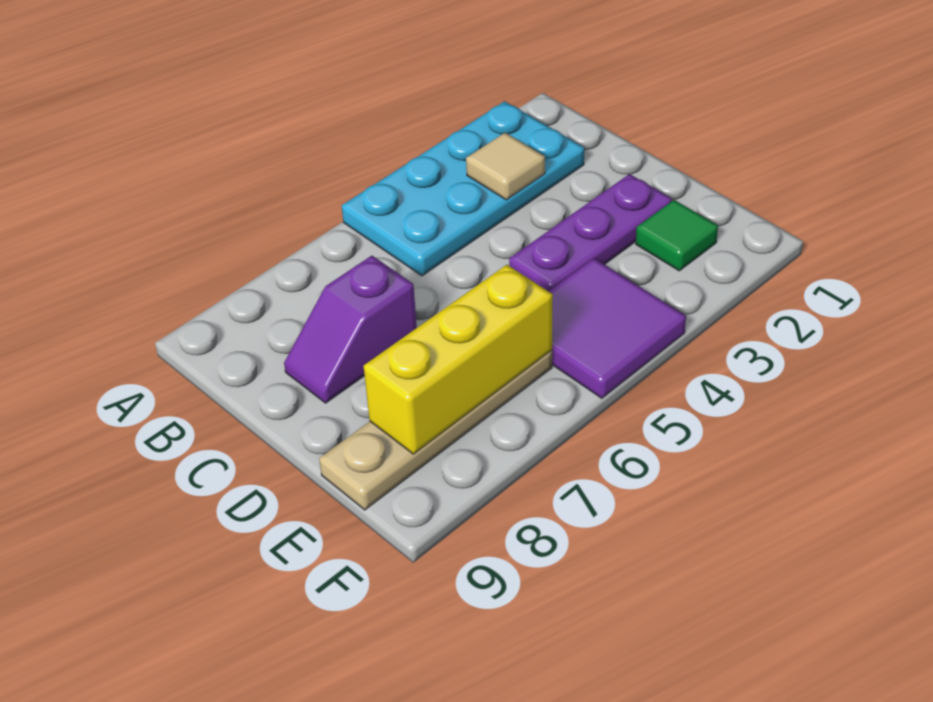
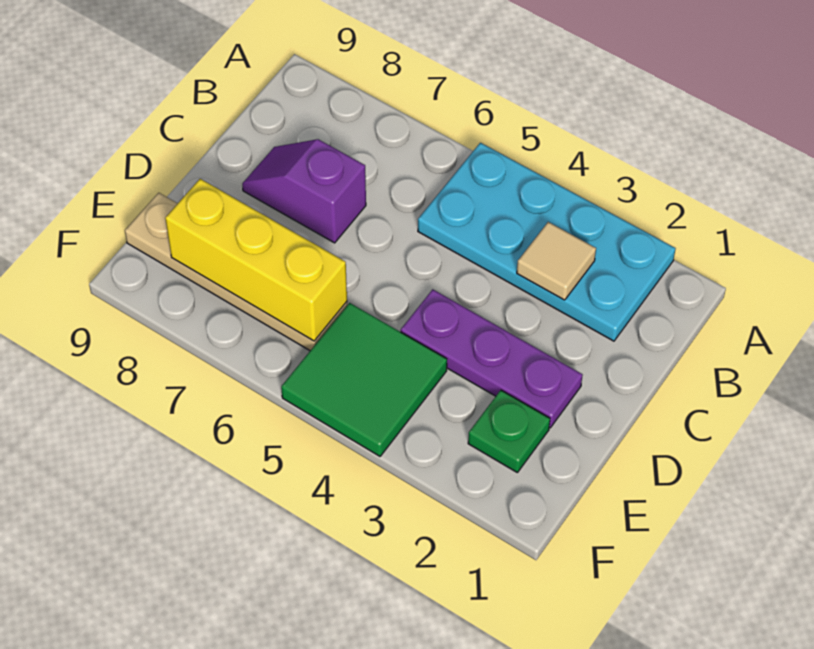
green tile E2 level 1 -> green plate E2 level 1
purple tile E4:F5 level 1 -> green tile E4:F5 level 1

